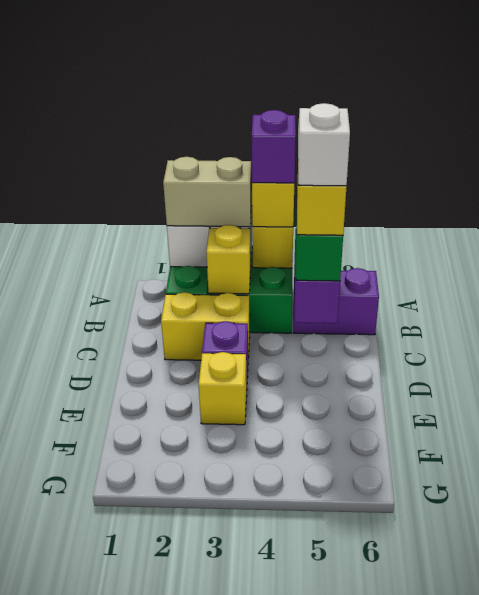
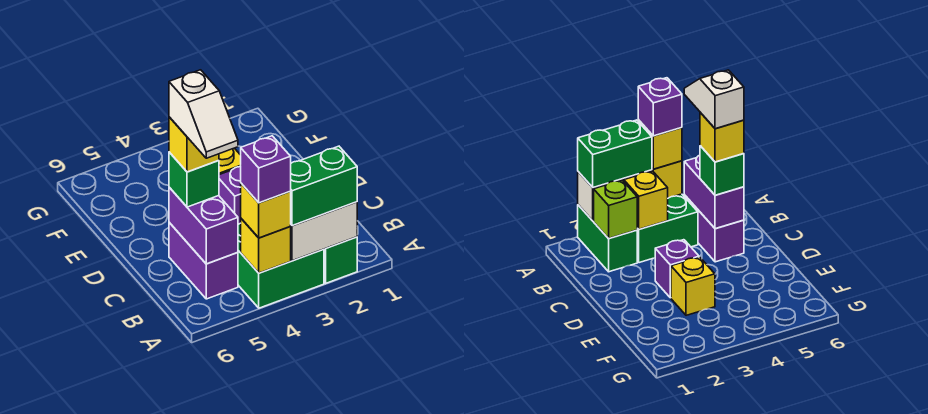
tan brick A2:A3 level 3 -> green brick A2:A3 level 3
none -> lime brick B2 level 2
purple brick B5:B6 level 1 -> purple brick B5:C5 level 1
yellow brick C2:C3 level 1 -> none

